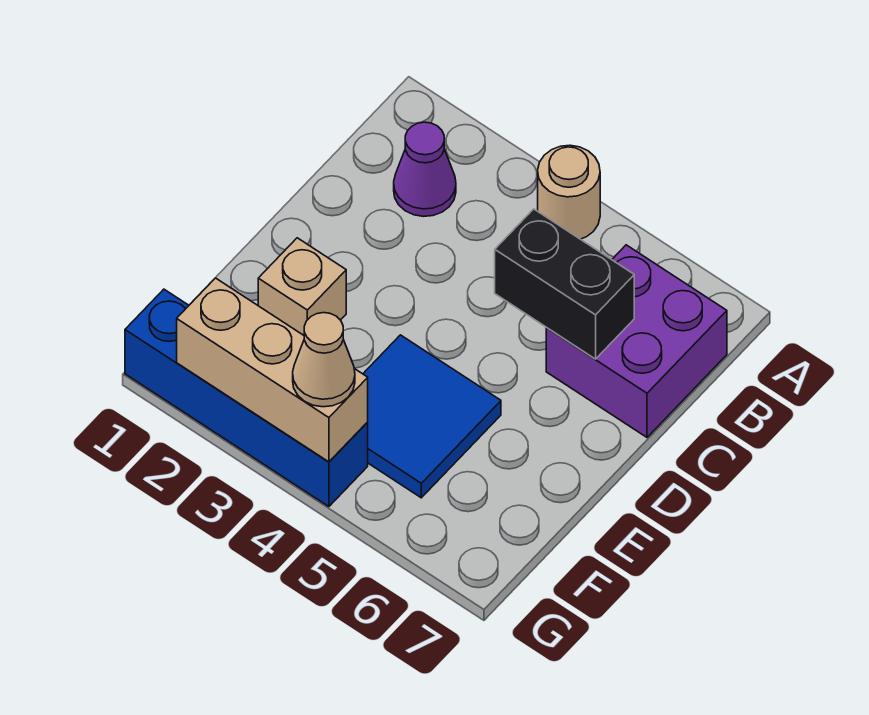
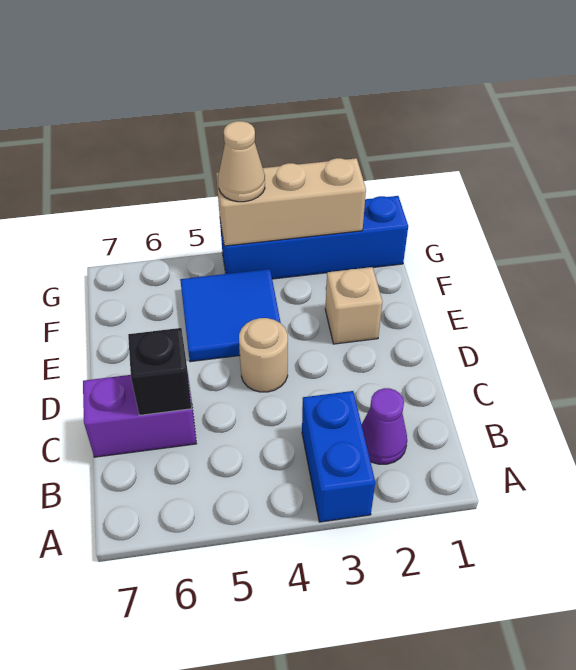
none -> blue brick A3:B3 level 1
tan round brick A4 level 1 -> tan round brick D4 level 1
purple brick B6:C7 level 1 -> purple brick C6:C7 level 1
black brick C5:C6 level 2 -> black brick C6 level 2

